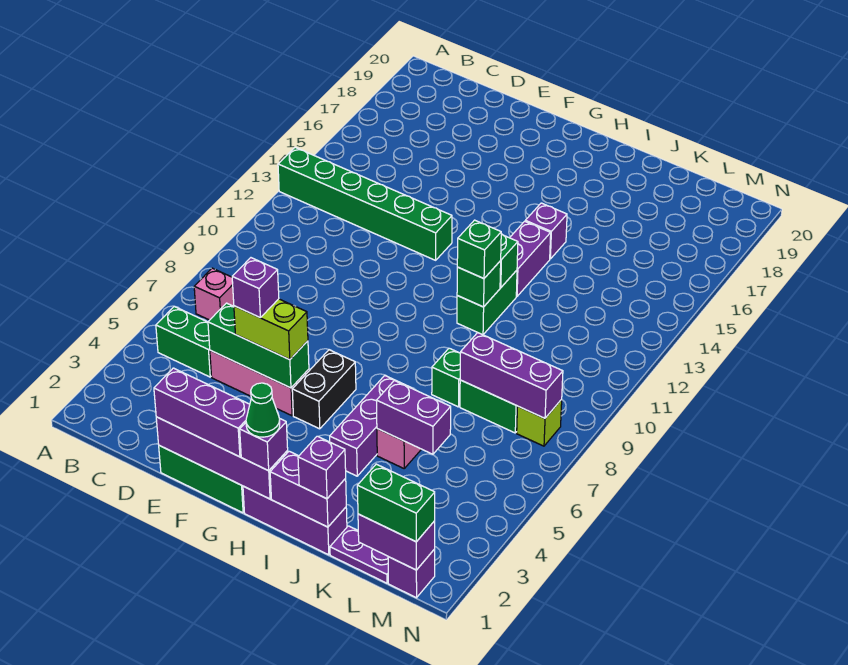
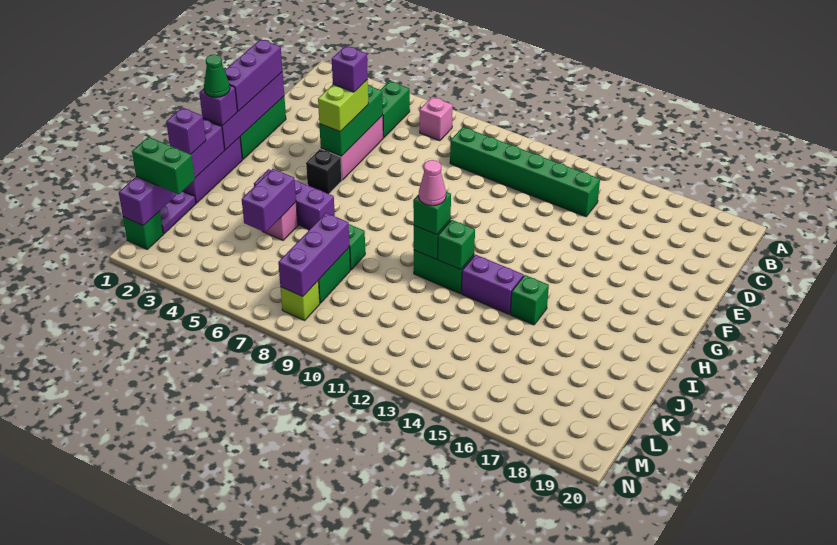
green brick A13:F13 level 1 -> green brick C9:C14 level 1
black brick G5:G6 level 1 -> black brick G5 level 1
none -> pink cone I11 level 4
purple brick I15 level 1 -> green brick I15 level 1
green brick L1:M1 level 3 -> green brick L1:L2 level 3
purple brick M1 level 1 -> green brick M1 level 1

